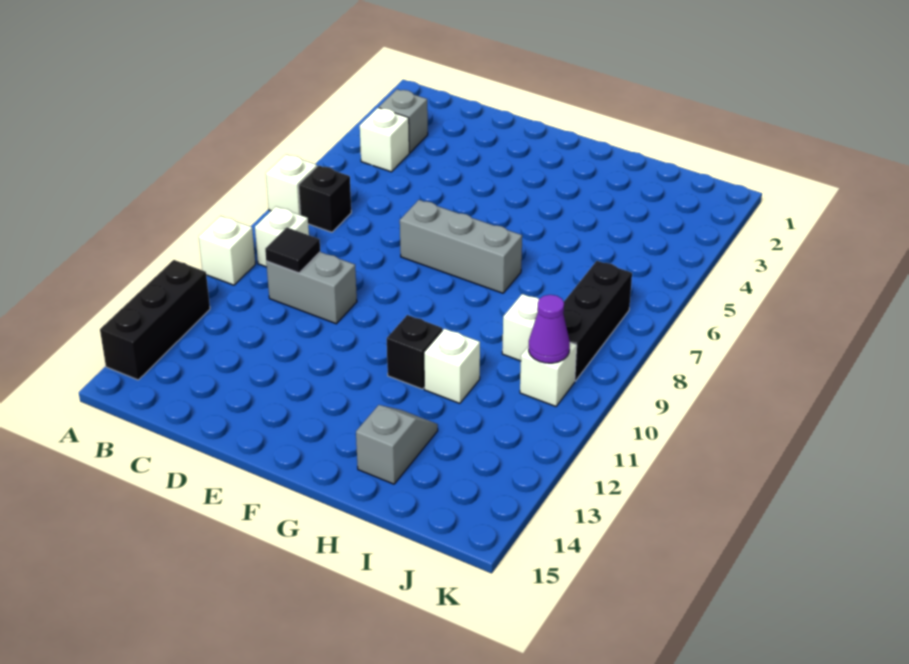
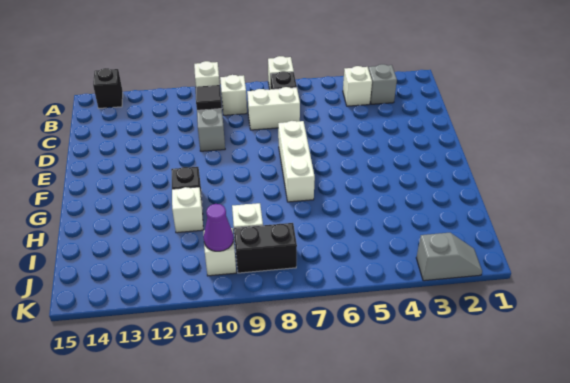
black brick A12:A14 level 1 -> black brick A14 level 1
none -> white brick C7:C8 level 1
grey brick E7:G7 level 1 -> white brick E7:G7 level 1
grey slope H13:H14 level 1 top 14 -> grey slope K2:K3 level 1 top 3
black brick J7:J9 level 1 -> black brick J8:J9 level 1

